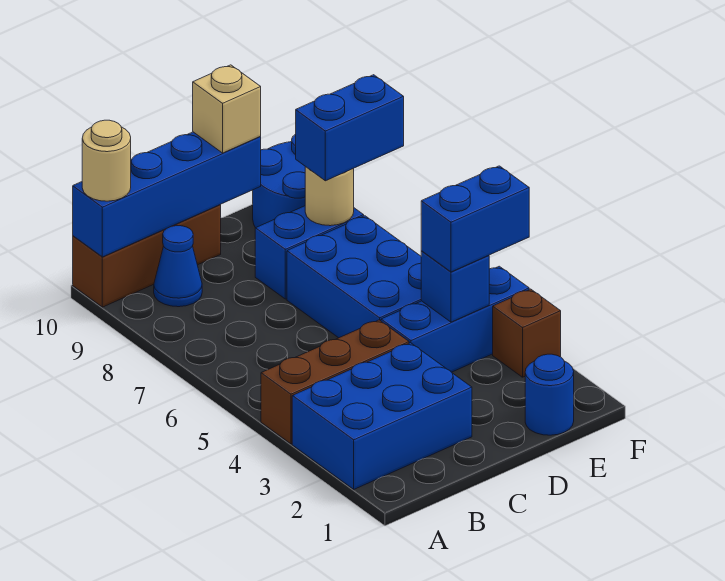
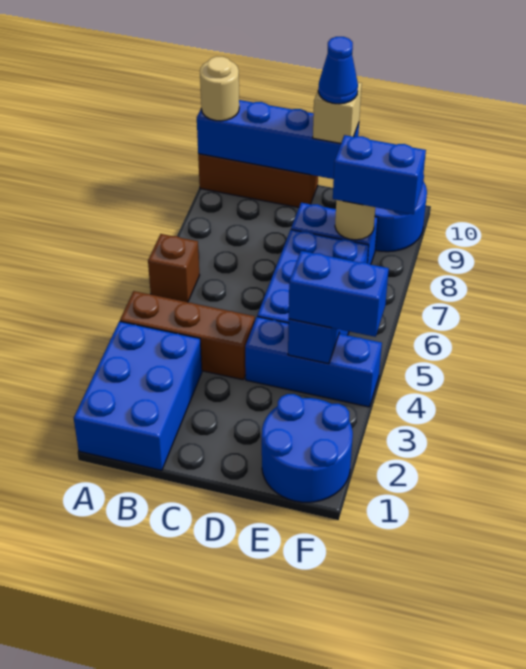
blue brick A2:C3 level 1 -> blue brick A1:B3 level 1
blue cone B9 level 1 -> blue cone D10 level 4
blue round brick E1 level 1 -> blue round brick E1:F2 level 1
brown brick F3 level 1 -> brown brick A6 level 1

